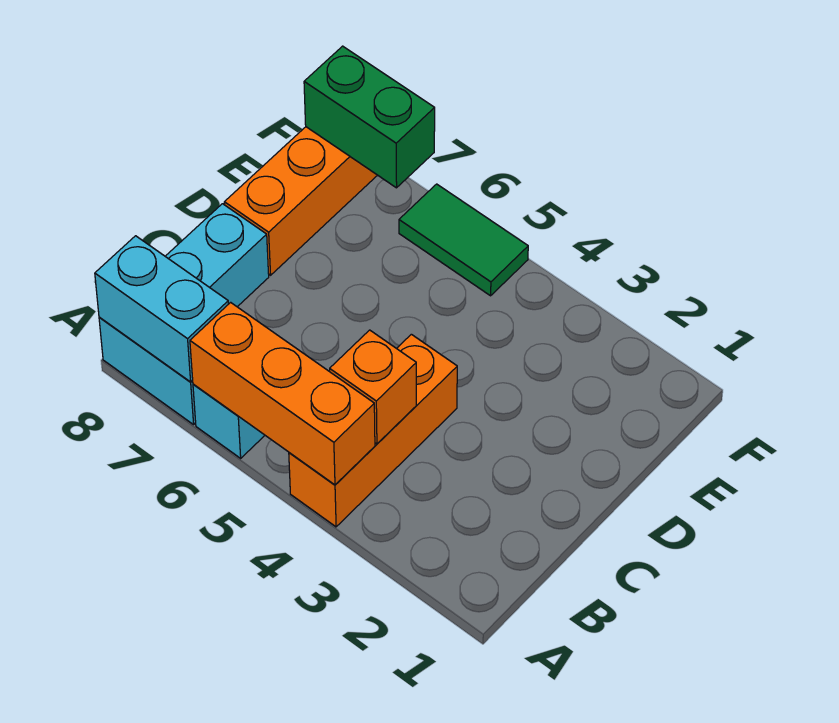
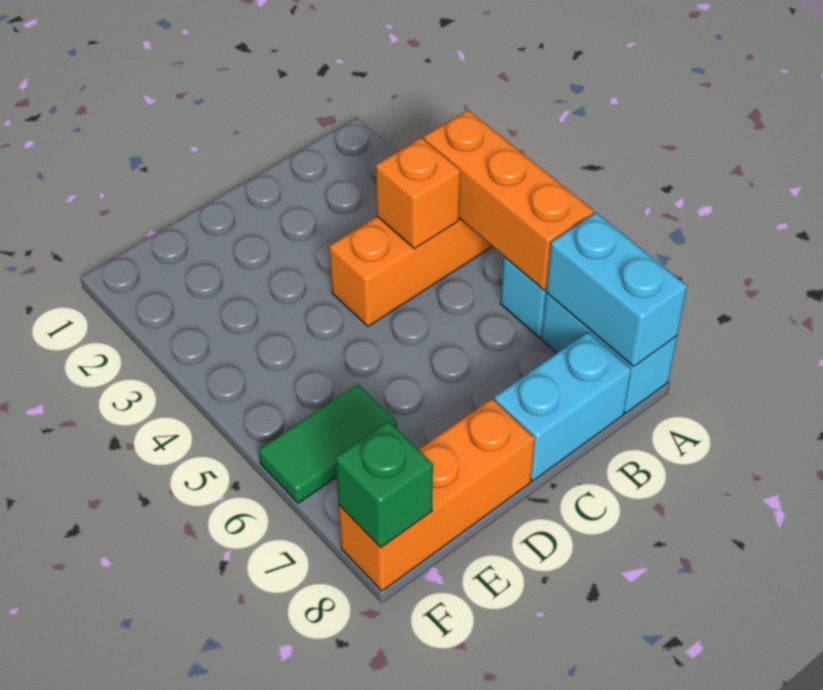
green tile F5:F6 level 1 -> green tile E6:F6 level 1
green brick F7:F8 level 2 -> green brick F8 level 2

